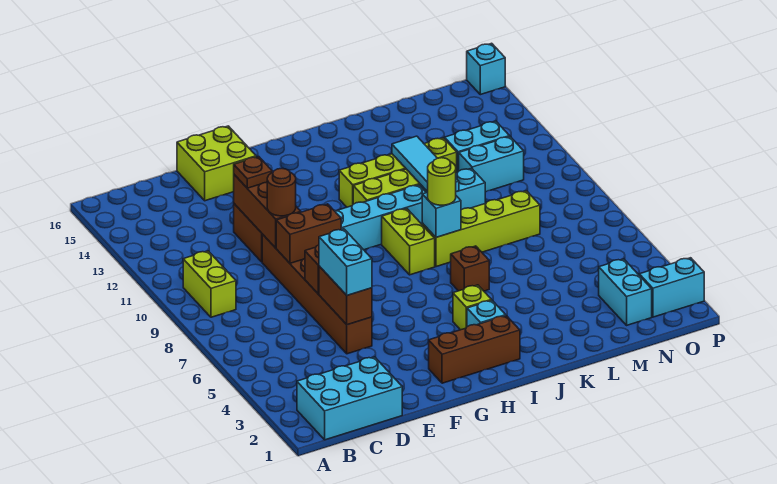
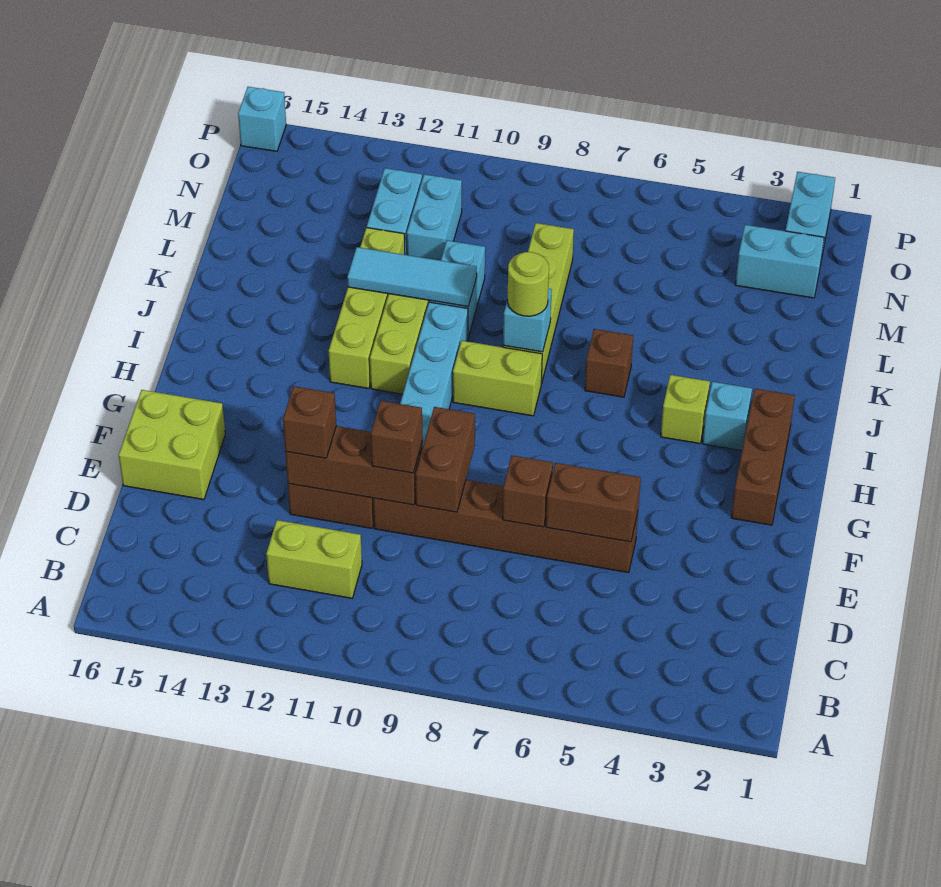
cyan brick B1:D2 level 1 -> none
lime brick B9:B10 level 1 -> lime brick C11:C12 level 1
cyan brick E5:E6 level 3 -> none
brown round brick E10 level 3 -> brown brick E10 level 3
brown plate E12 level 3 -> brown brick E12 level 3

